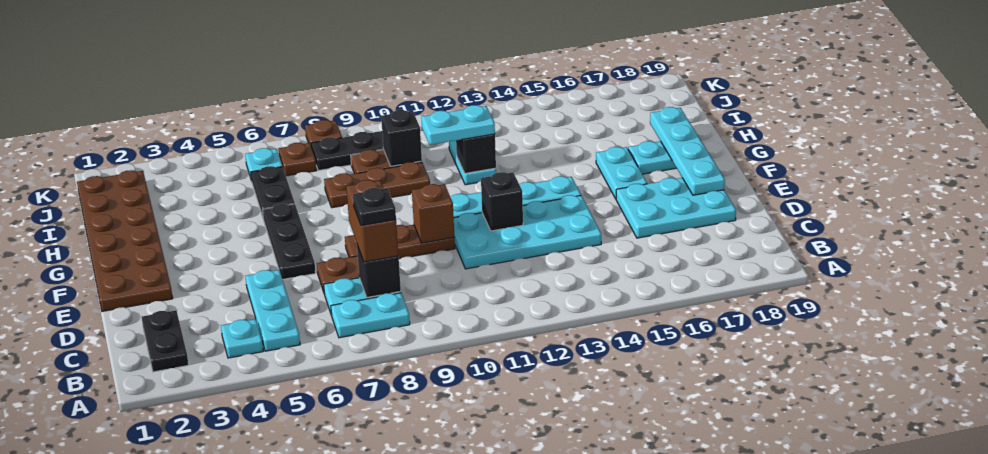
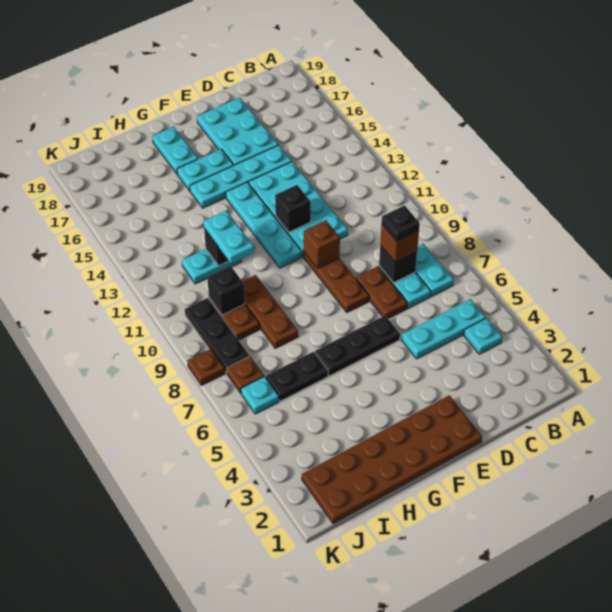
black plate B2:C2 level 1 -> none
brown brick C8:D8 level 3 -> brown brick C8 level 3
cyan plate E18:H18 level 2 -> cyan plate D15:G15 level 1

